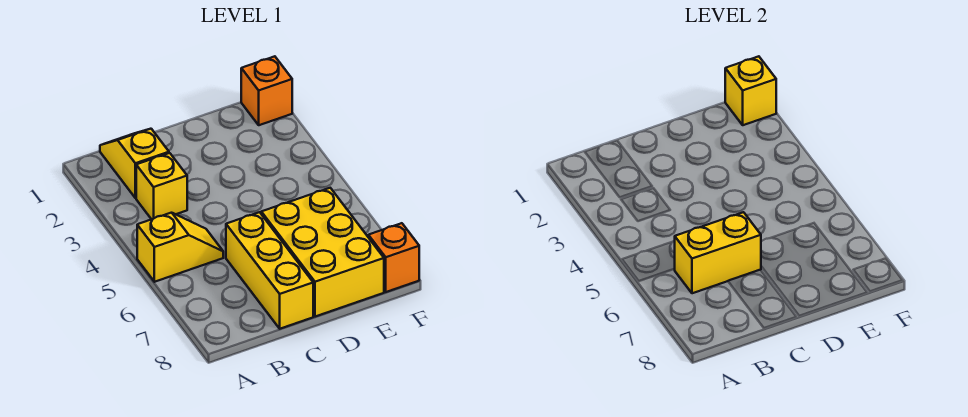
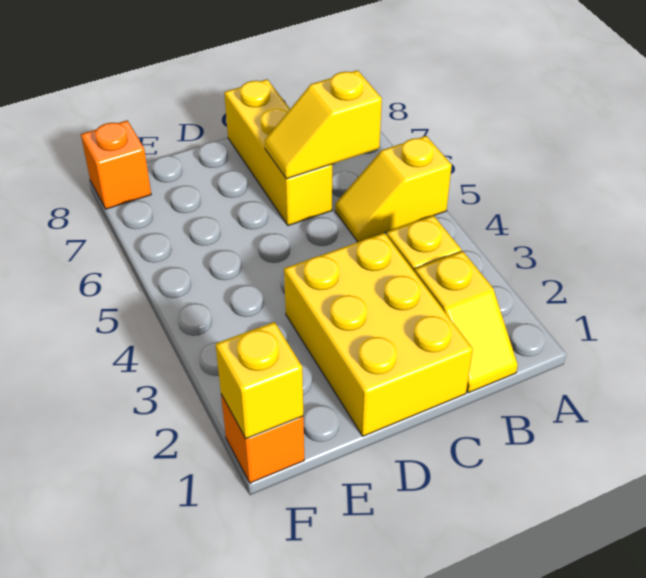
yellow brick B6:C6 level 2 -> yellow slope B6:C6 level 2 top B
yellow brick D6:E8 level 1 -> yellow brick C1:D3 level 1

